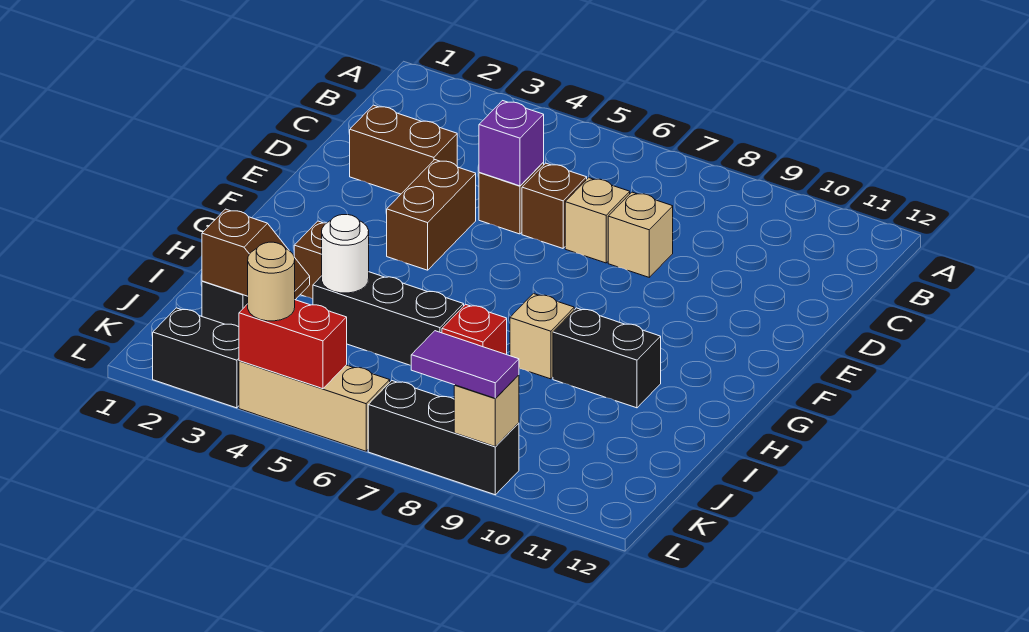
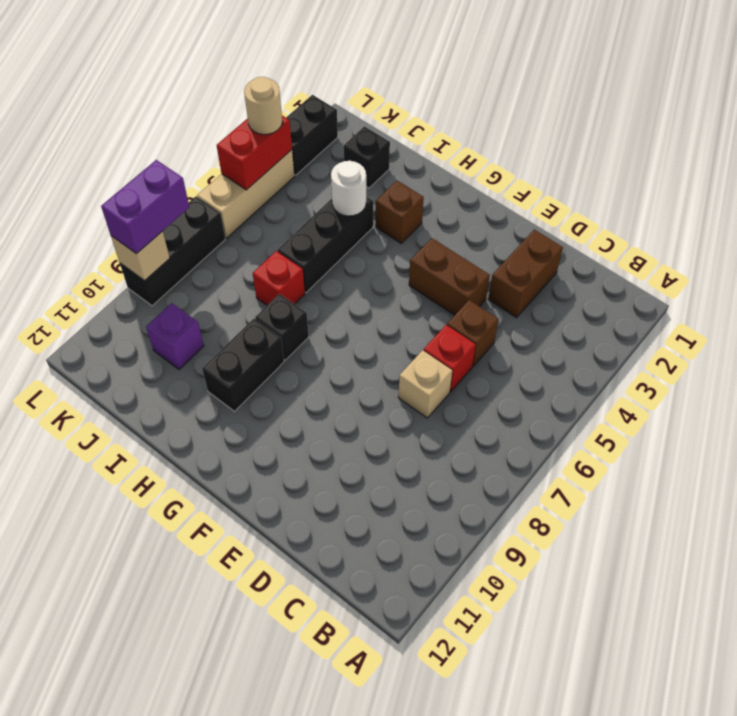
purple brick D5 level 2 -> purple brick J10 level 1
brown brick D6 level 1 -> red brick D6 level 1
tan brick D8 level 1 -> none
tan brick H8 level 1 -> black brick H8 level 1
brown slope J2:J3 level 2 top 2 -> none
purple tile L8:L9 level 3 -> purple brick L8:L9 level 3

